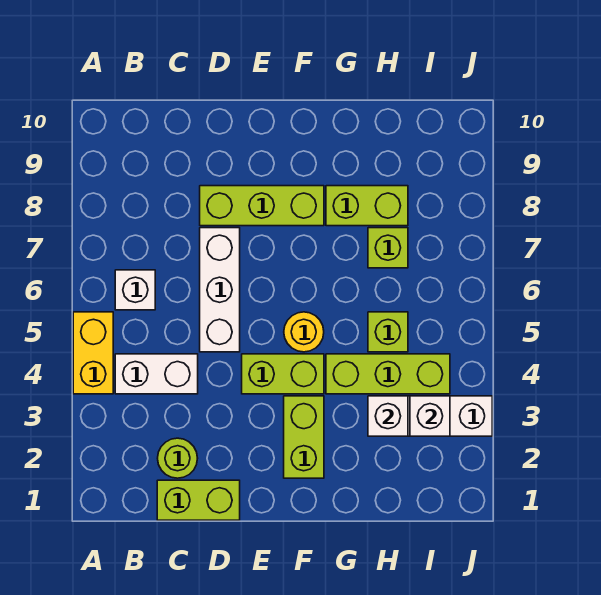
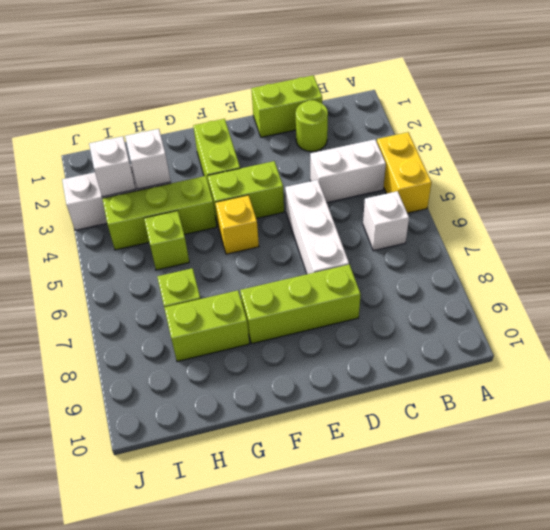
yellow round brick F5 level 1 -> yellow brick F5 level 1

